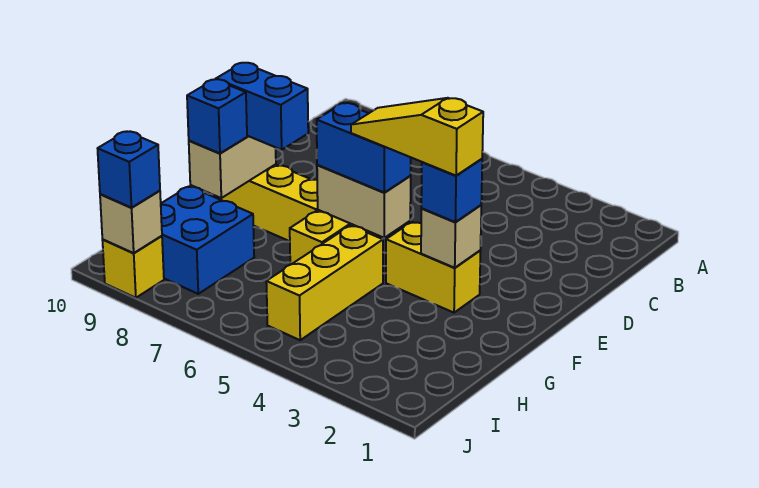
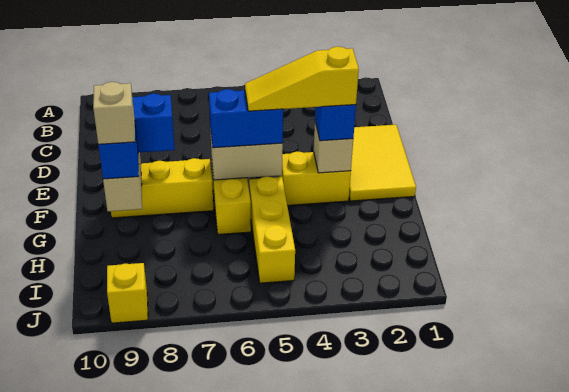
none -> yellow tile D1:F2 level 1
blue brick H8:I9 level 1 -> none
tan brick J9 level 2 -> tan brick G9 level 4
blue brick J9 level 3 -> none

